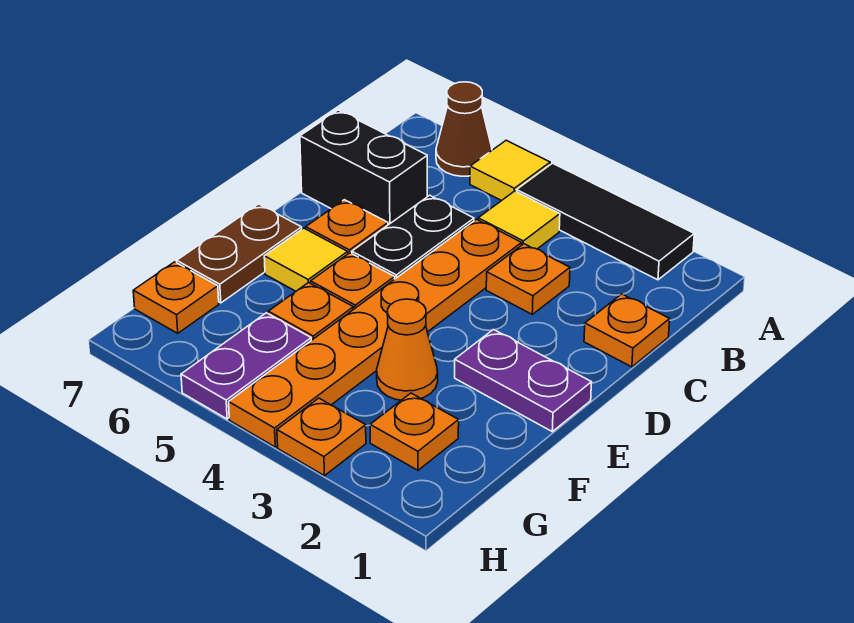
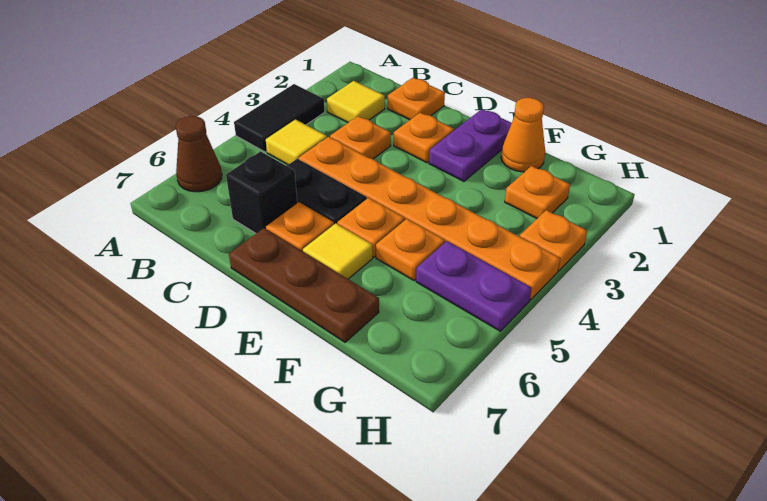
black tile A2:A4 level 1 -> black tile A3:A4 level 1
yellow tile A5 level 1 -> yellow tile B2 level 1
black brick C6:C7 level 1 -> black brick C6 level 1
brown plate E7:F7 level 1 -> brown plate D7:F7 level 1
orange cone F3 level 1 -> orange cone F1 level 1
orange plate G7 level 1 -> orange plate D2 level 1

